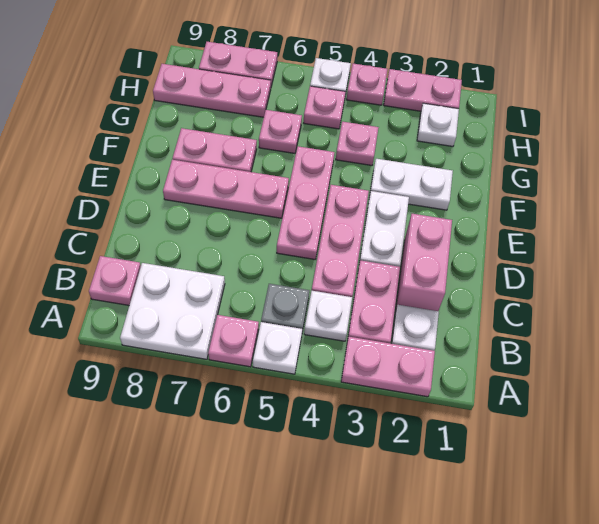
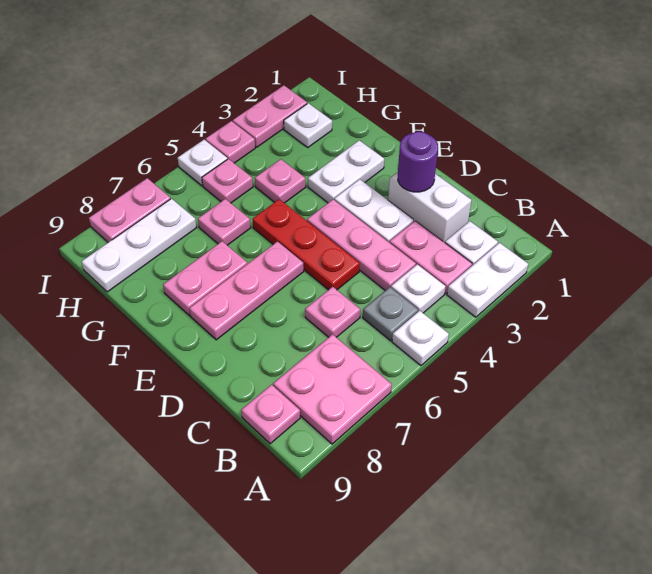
pink plate A2:A3 level 1 -> white plate A2:A3 level 1
pink plate A6 level 1 -> pink plate C6 level 1
white plate A7:B8 level 1 -> pink plate A7:B8 level 1
pink brick C2:D2 level 1 -> white brick C2:D2 level 1
none -> purple round brick D2 level 2
pink plate D5:F5 level 1 -> red plate D5:F5 level 1
pink plate H7:H9 level 1 -> white plate H7:H9 level 1

